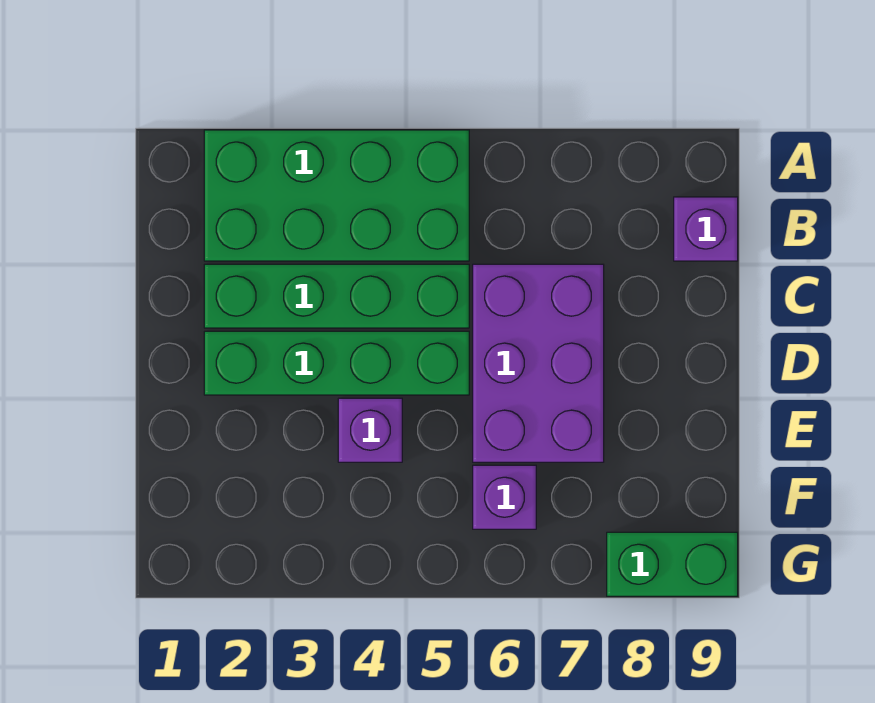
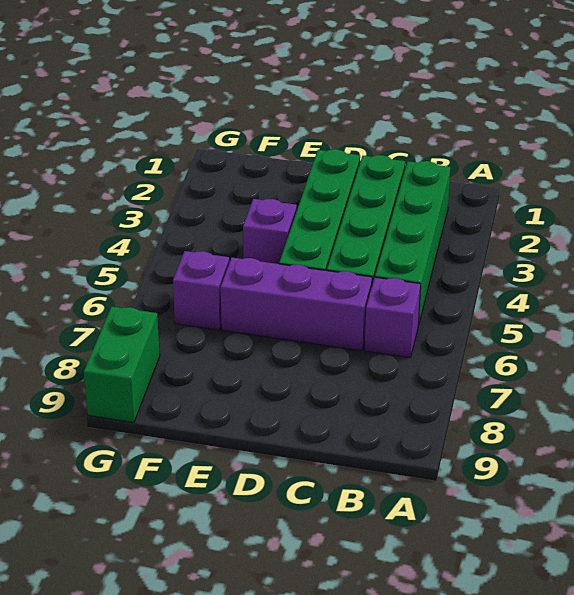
green brick A2:B5 level 1 -> green brick B2:B5 level 1
purple brick B9 level 1 -> purple brick B6 level 1
purple brick C6:E7 level 1 -> purple brick C6:E6 level 1

